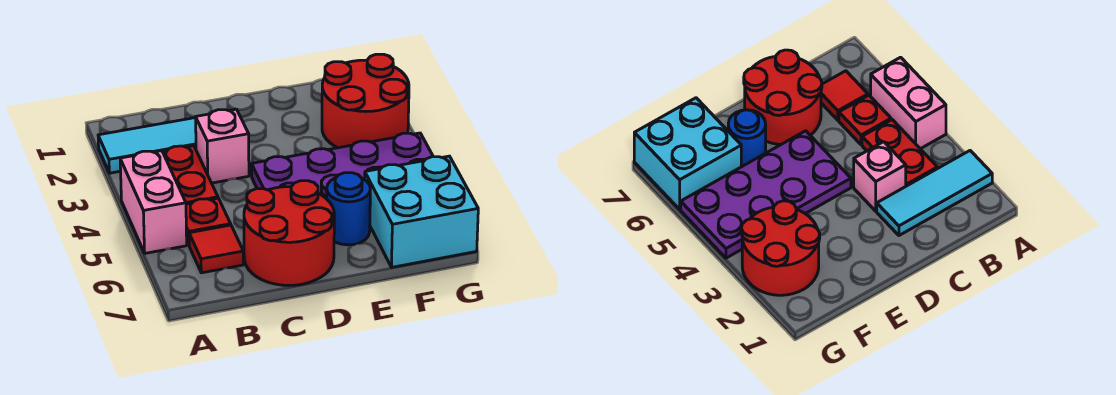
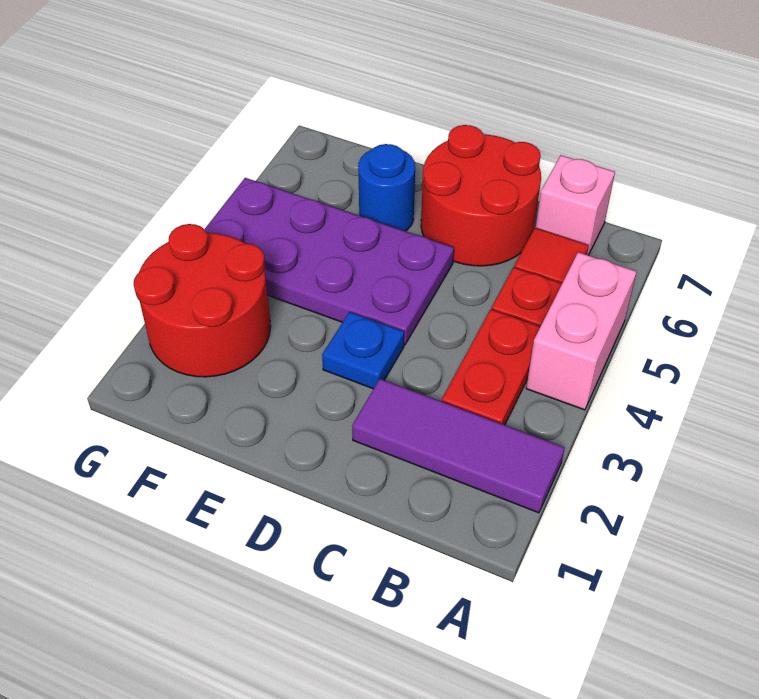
cyan tile A2:C2 level 1 -> purple tile A2:C2 level 1
pink brick C3 level 1 -> pink brick B7 level 1
none -> blue plate D3 level 1
cyan brick F6:G7 level 1 -> none

